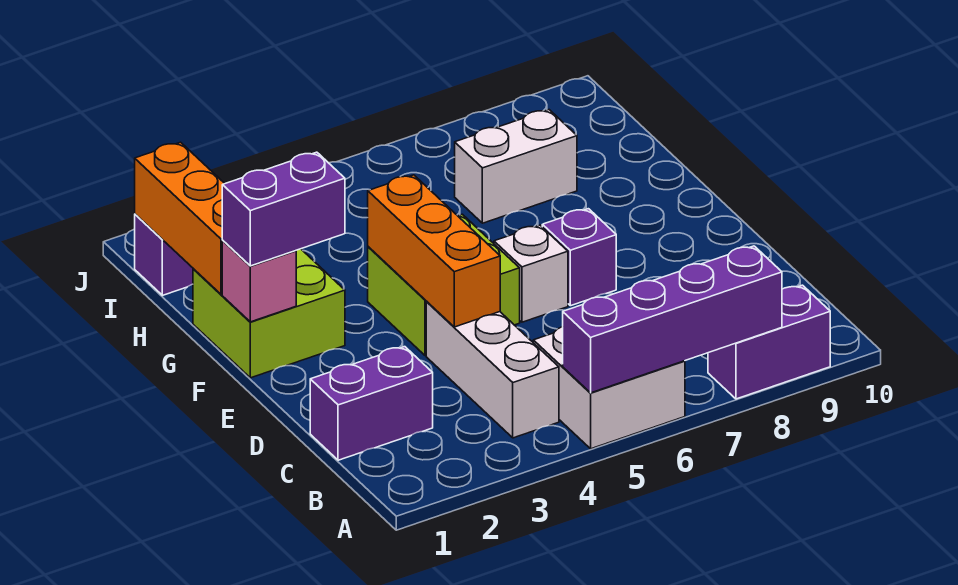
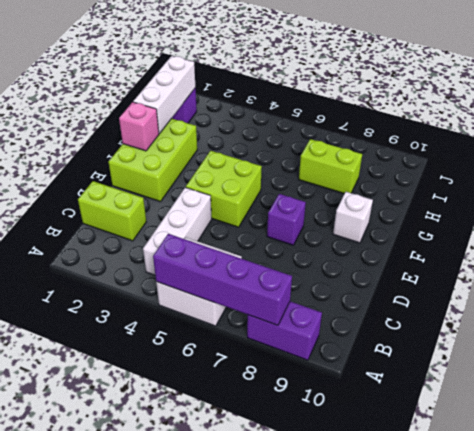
purple brick C1:C2 level 1 -> lime brick C1:C2 level 1
orange brick D4:F4 level 2 -> none
white brick E6 level 1 -> white brick F9 level 1
lime brick F1:G2 level 1 -> lime brick E1:G2 level 1
purple brick F1:F2 level 3 -> none
orange brick G1:I1 level 2 -> white brick G1:I1 level 2
white brick H7:H8 level 1 -> lime brick H7:H8 level 1

